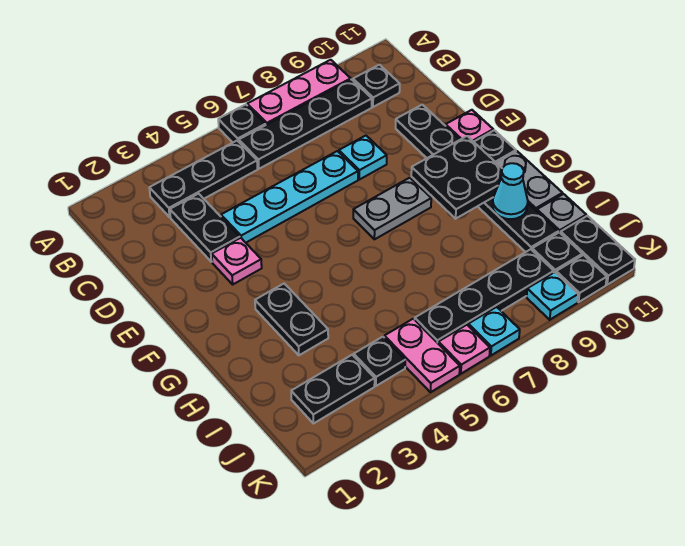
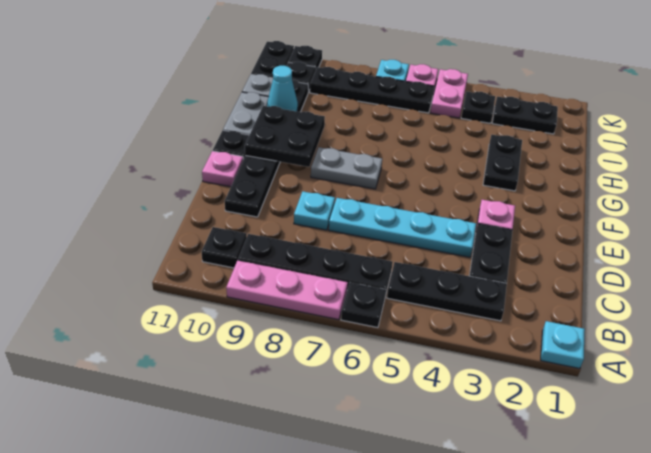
cyan plate K9 level 1 -> cyan plate A1 level 1

